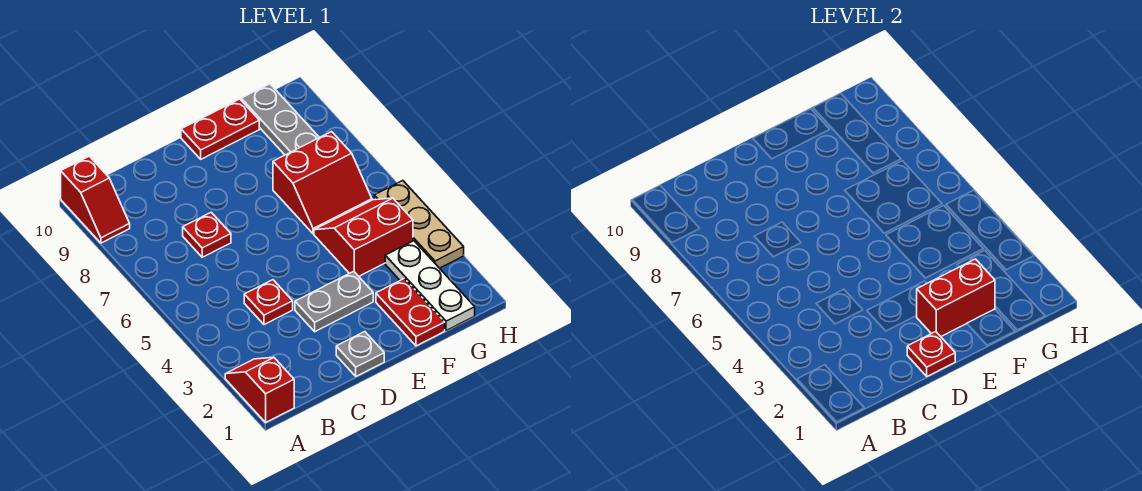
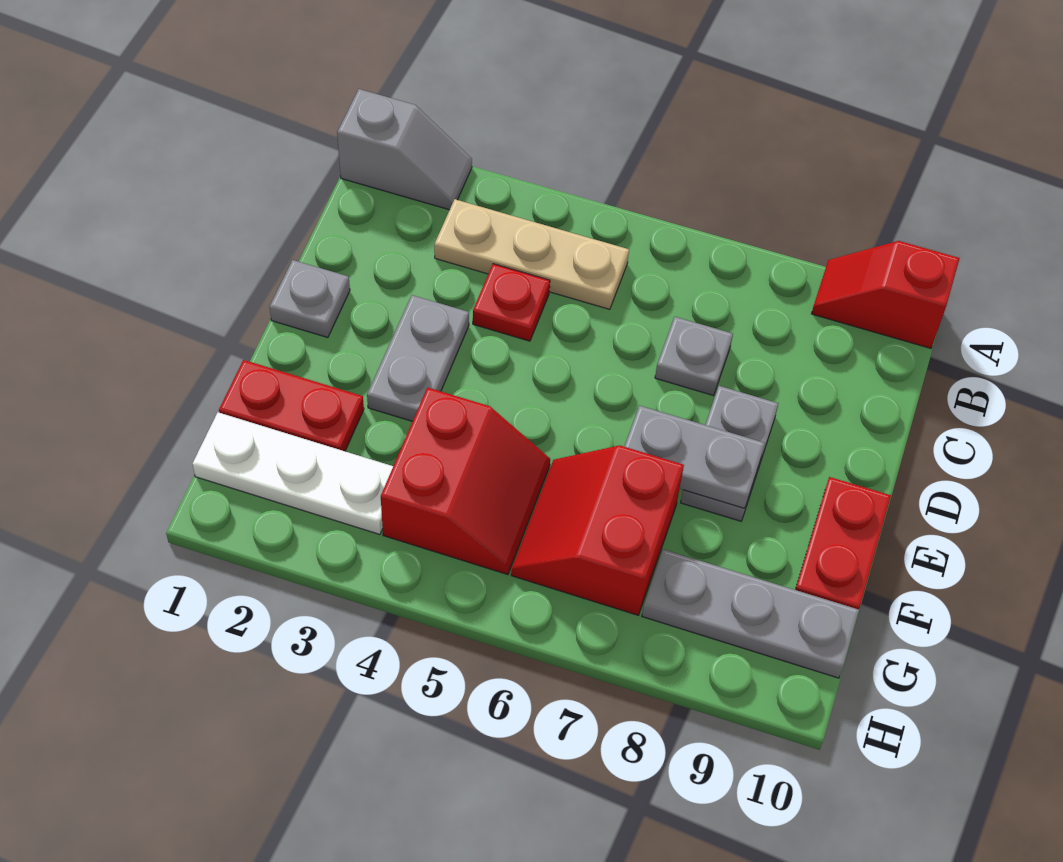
red slope A1:A2 level 1 top 1 -> grey slope A1:A2 level 1 top 1
red plate C7 level 1 -> grey plate C7 level 1
red plate D1 level 2 -> none
none -> grey plate D8:E8 level 1
red brick E2:F2 level 2 -> none
none -> grey plate E7:E8 level 2
tan plate H3:H5 level 1 -> tan plate B3:B5 level 1

